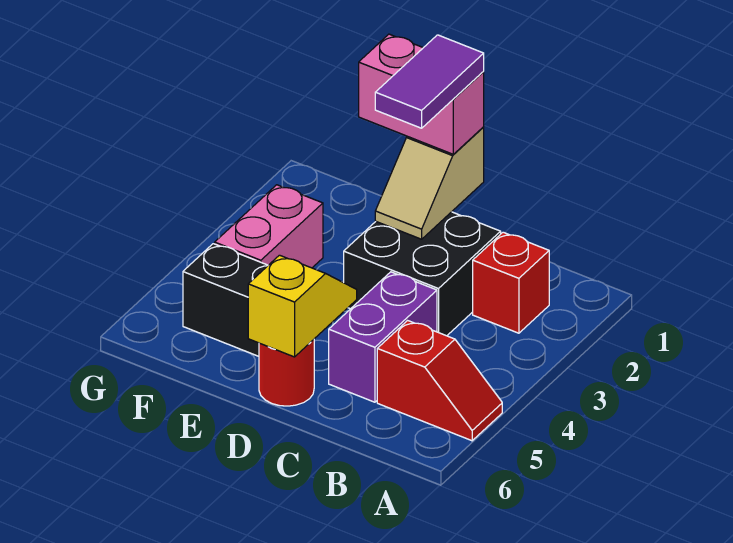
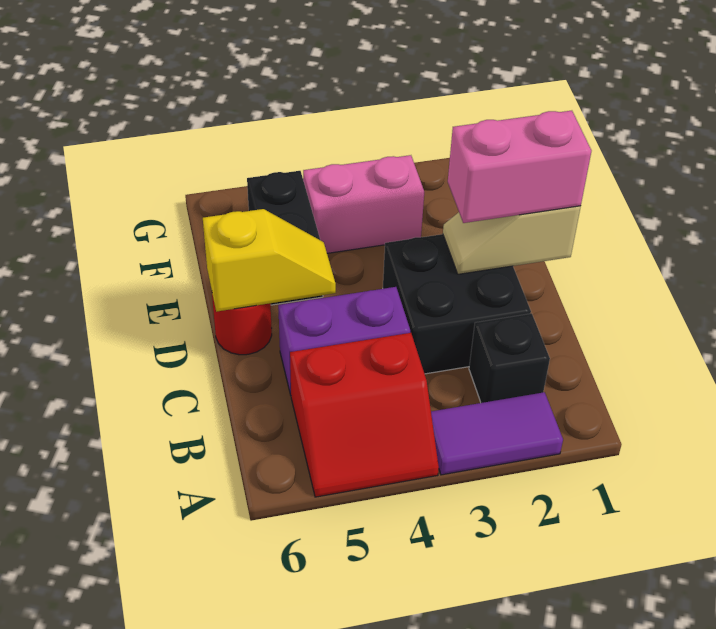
red slope A5:B5 level 1 top B -> red slope A4:B5 level 1 top B
red brick B2 level 1 -> black brick B2 level 1
pink brick D1:E1 level 3 -> pink brick D1:D2 level 3
purple tile D1:D2 level 4 -> purple tile A2:A3 level 1

